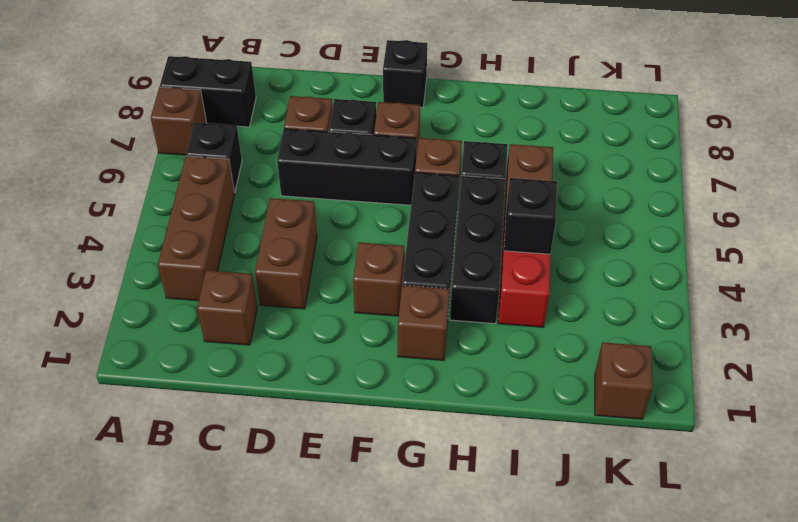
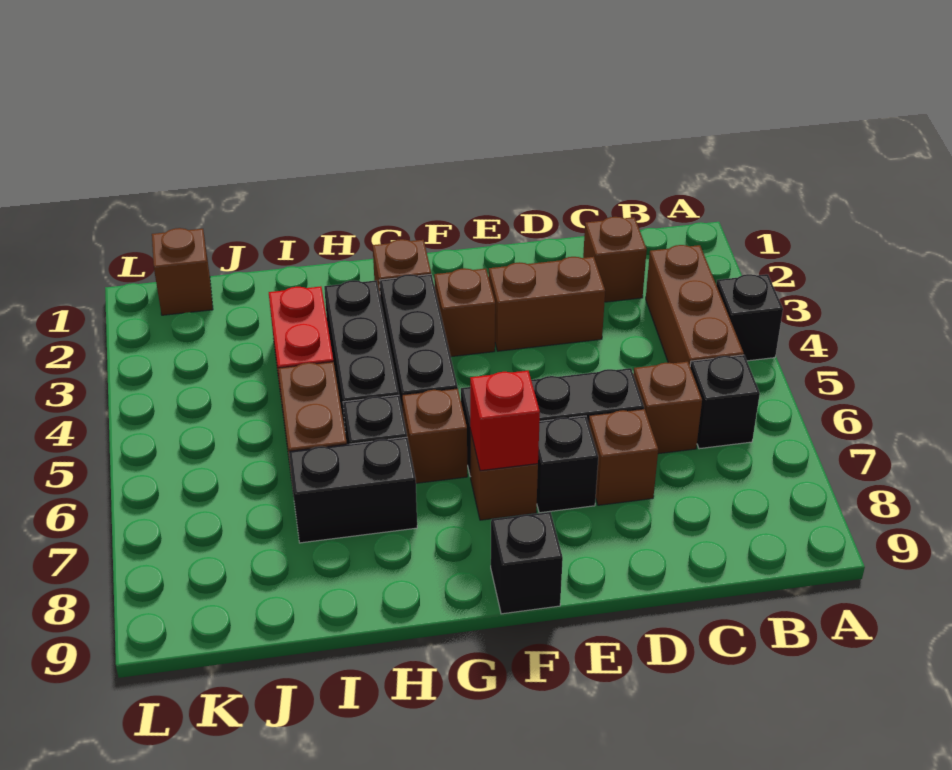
brown brick A7 level 1 -> brown brick C6 level 1
black brick A8:B8 level 1 -> black brick H7:I7 level 1
brown brick D3:D4 level 1 -> brown brick D3:E3 level 1
none -> red brick F7 level 2
black brick I4 level 2 -> black brick A4 level 1

